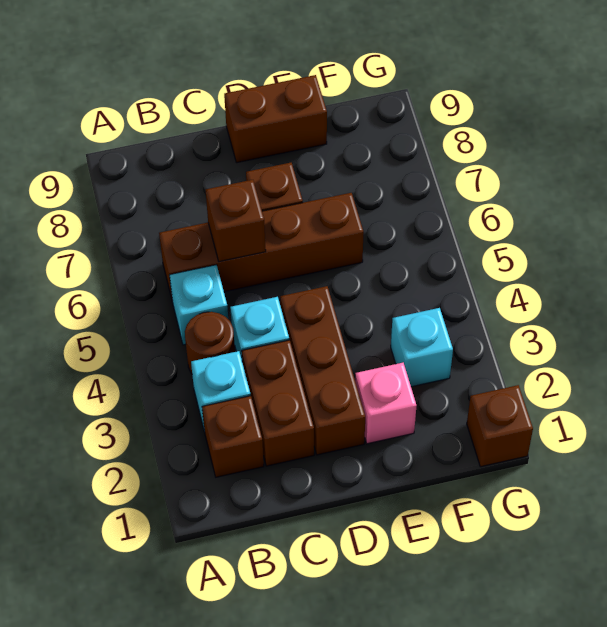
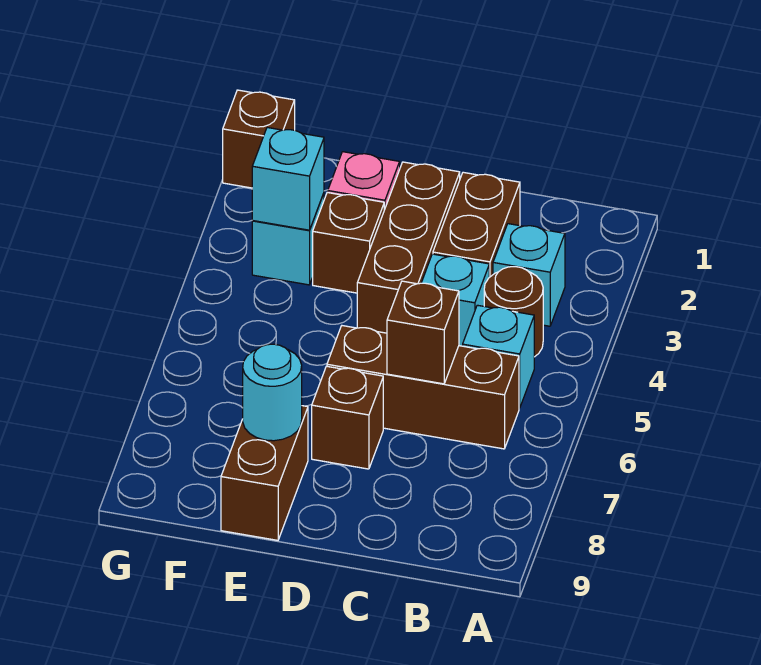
brown brick B2 level 1 -> brown brick E3 level 1
brown brick B6:E6 level 1 -> brown brick B6:D6 level 1
brown brick D9:E9 level 1 -> brown brick E8:E9 level 1
none -> cyan round brick E8 level 2
none -> cyan brick F3 level 2

